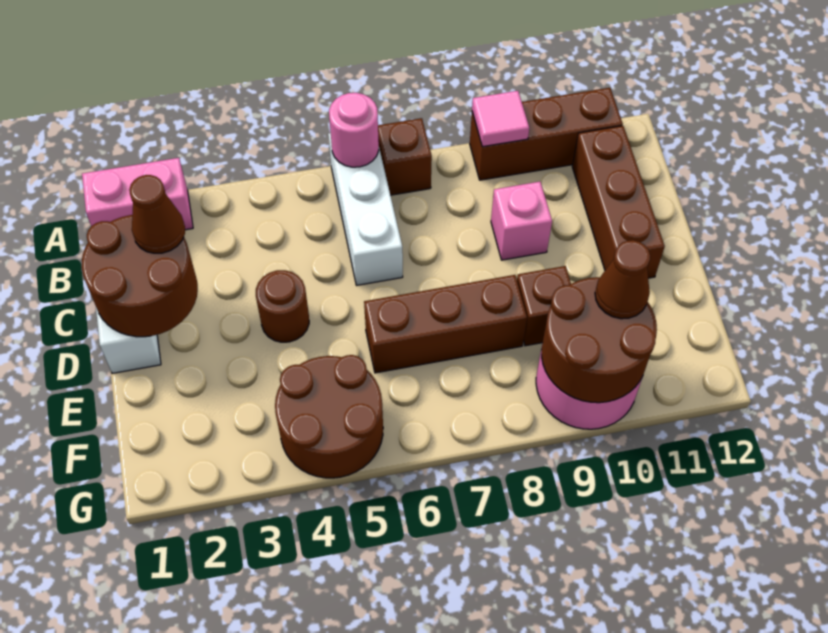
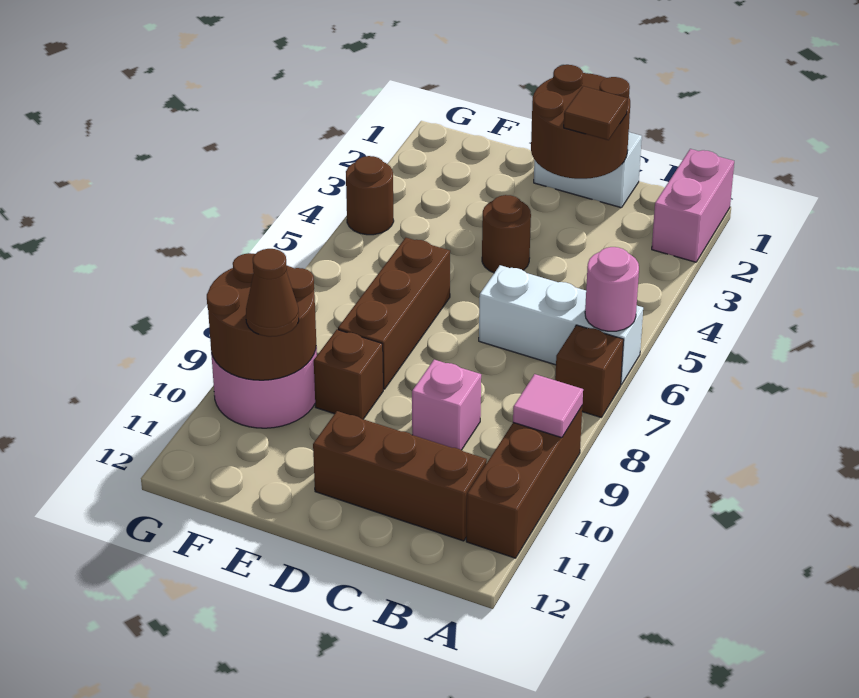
brown cone C2 level 3 -> brown tile C2 level 3
brown round brick F4:G5 level 1 -> brown round brick G4 level 1

